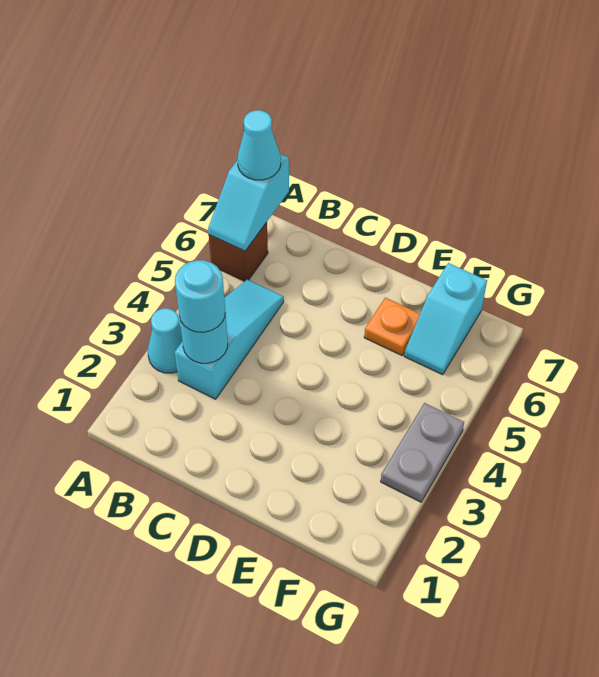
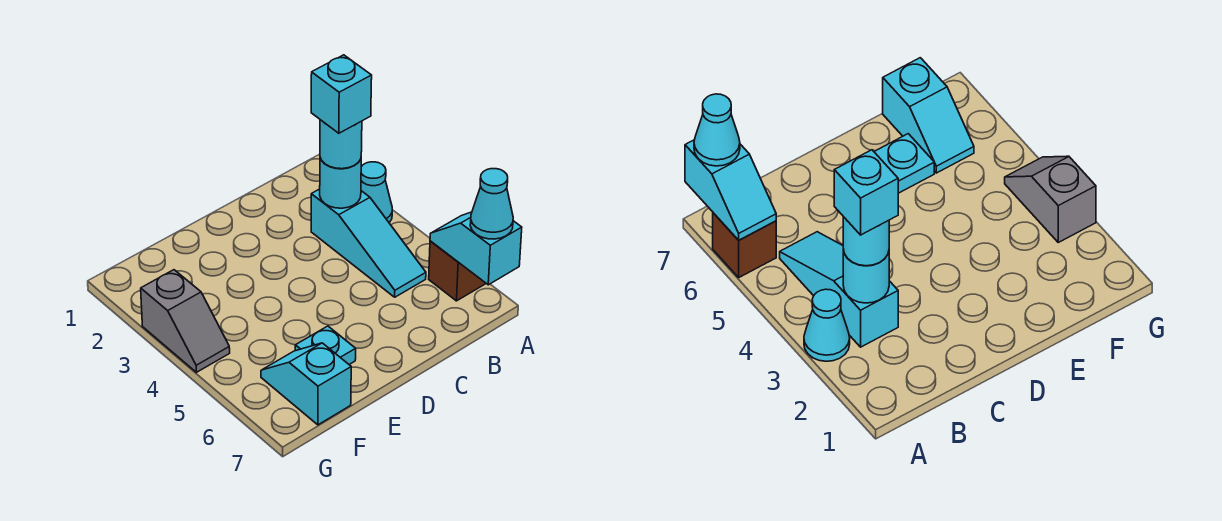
none -> cyan brick B3 level 4
orange plate E6 level 1 -> cyan plate E6 level 1
grey plate G3:G4 level 1 -> grey slope G3:G4 level 1 top 3

